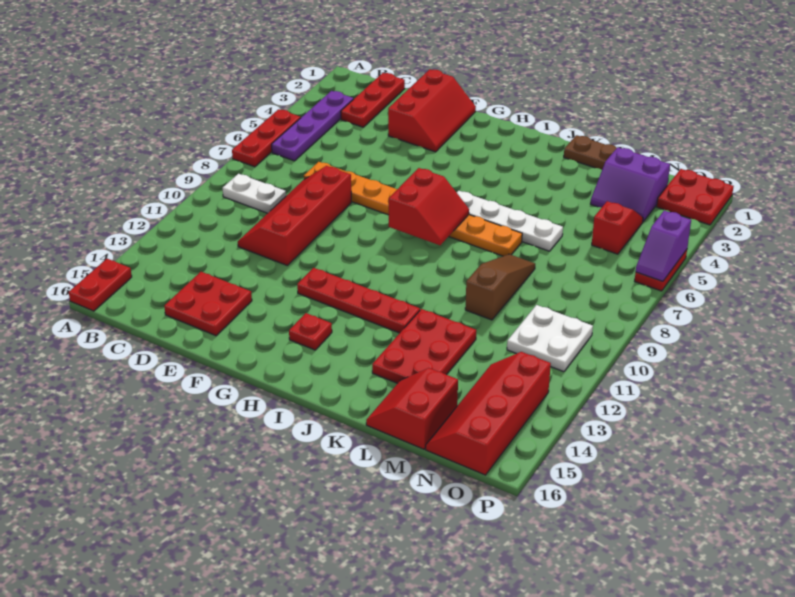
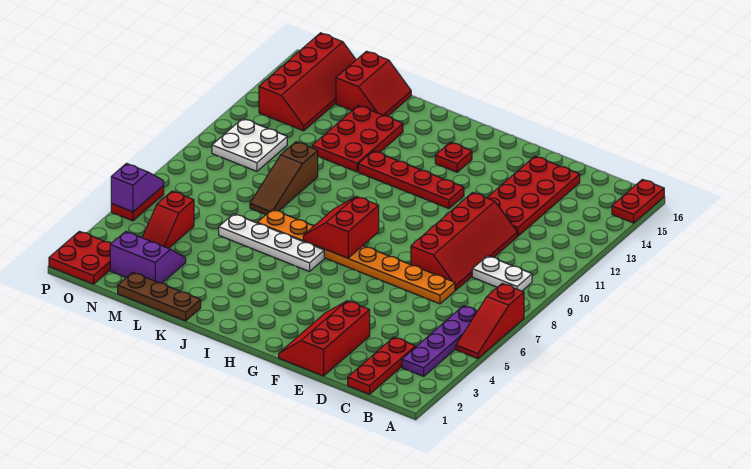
red plate A5:A7 level 1 -> red slope A5:A7 level 1 top 7
red plate D14:E15 level 1 -> red plate D12:E15 level 1

